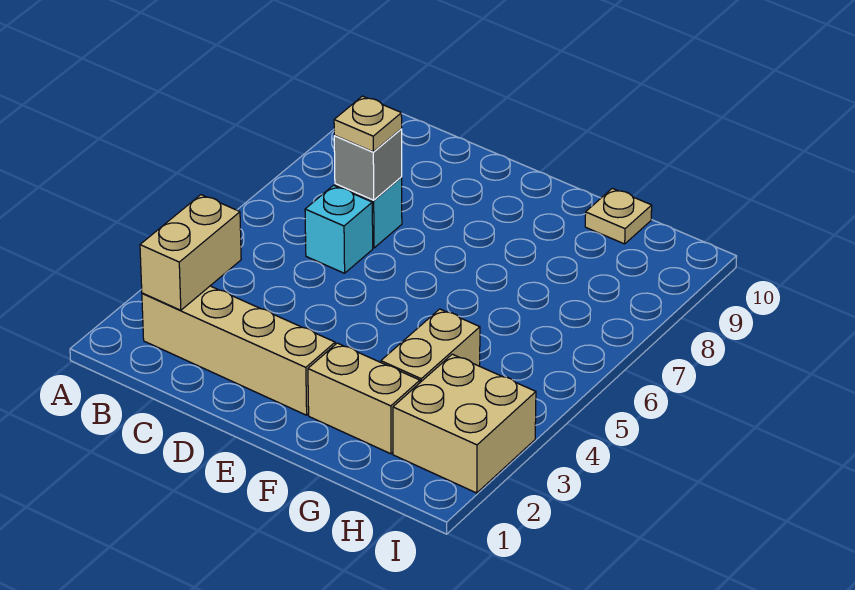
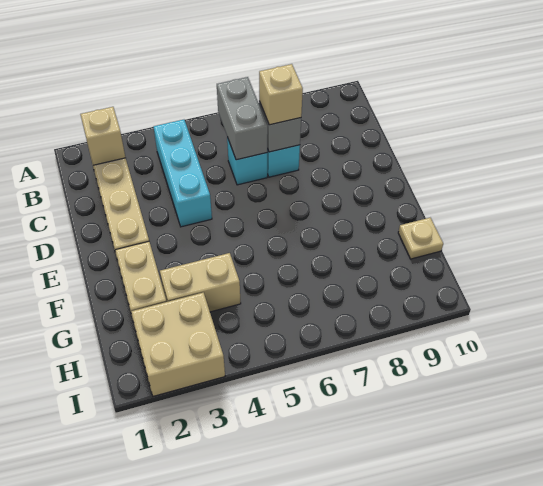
tan brick B2:B3 level 2 -> tan brick B2 level 2
none -> cyan brick B4:D4 level 1
none -> grey brick B6:C6 level 2
tan plate C7 level 3 -> tan brick C7 level 3

